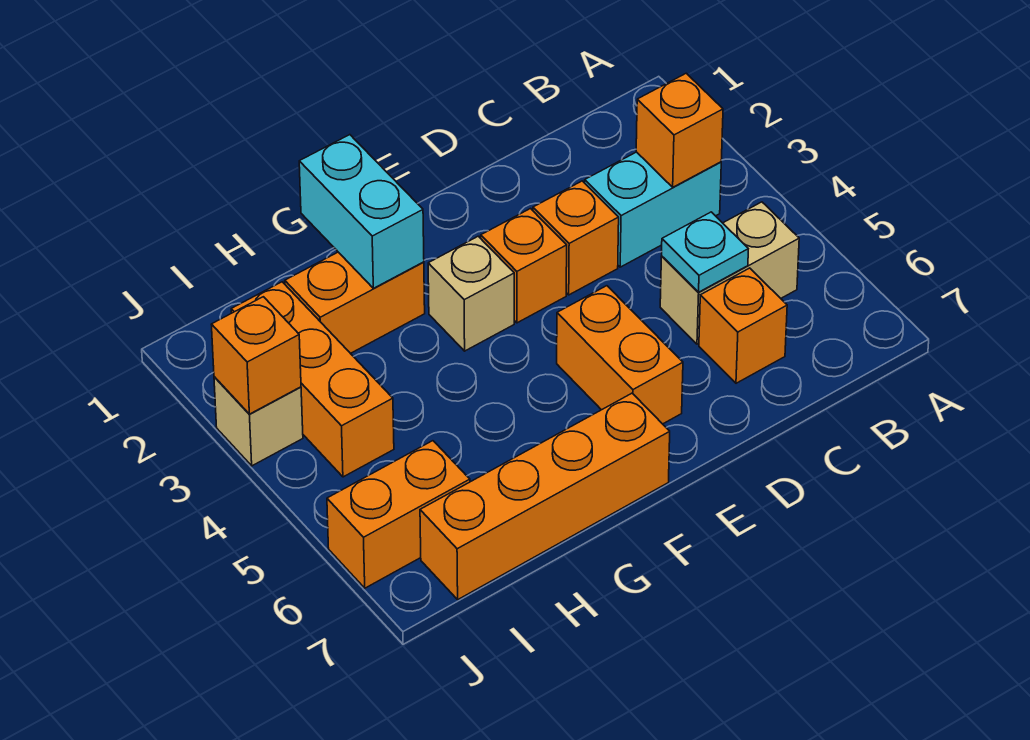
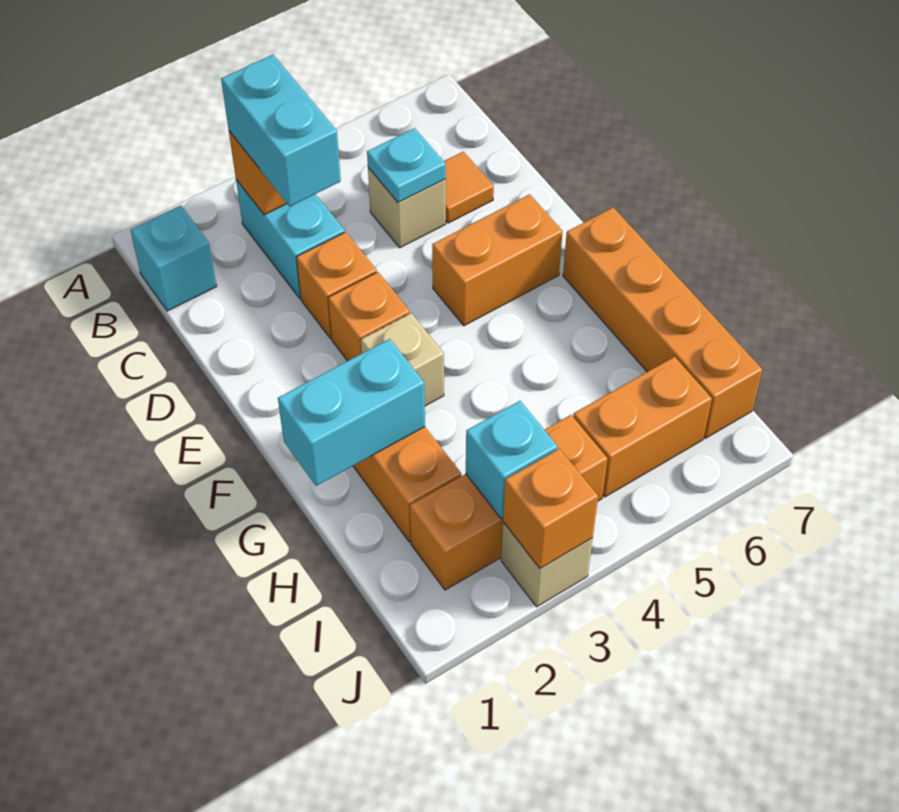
none -> cyan brick B1 level 1
none -> cyan brick B3:C3 level 3
tan brick B5:C5 level 1 -> tan brick C5 level 1
orange brick C6 level 1 -> orange tile C6 level 1
none -> cyan brick I3 level 2
orange brick I6:J6 level 1 -> orange brick I5:I6 level 1

